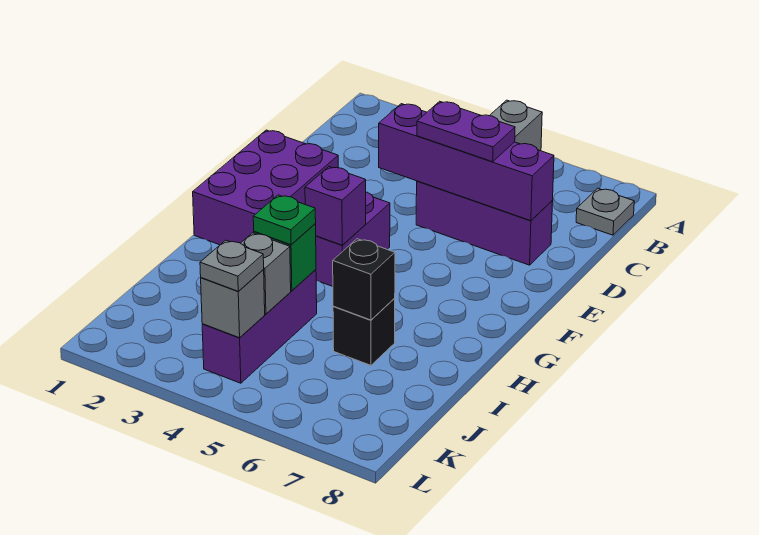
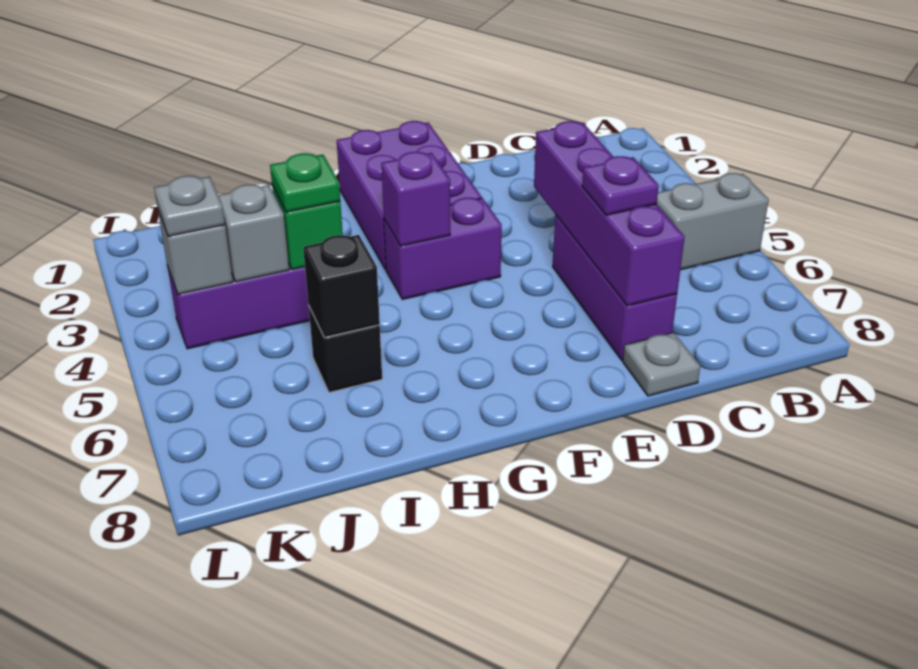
grey plate B8 level 1 -> grey plate D8 level 1
purple plate D5:D6 level 3 -> purple plate D6 level 3
purple brick E1:G2 level 1 -> purple brick F1:G3 level 1

